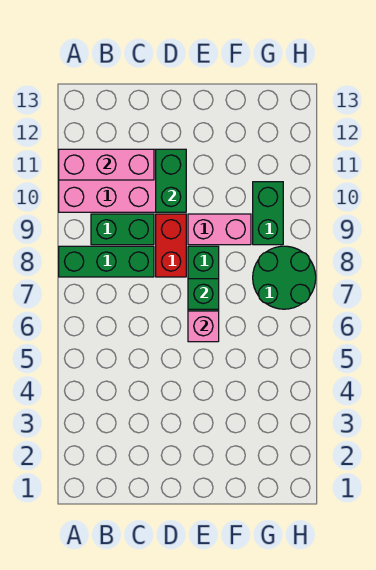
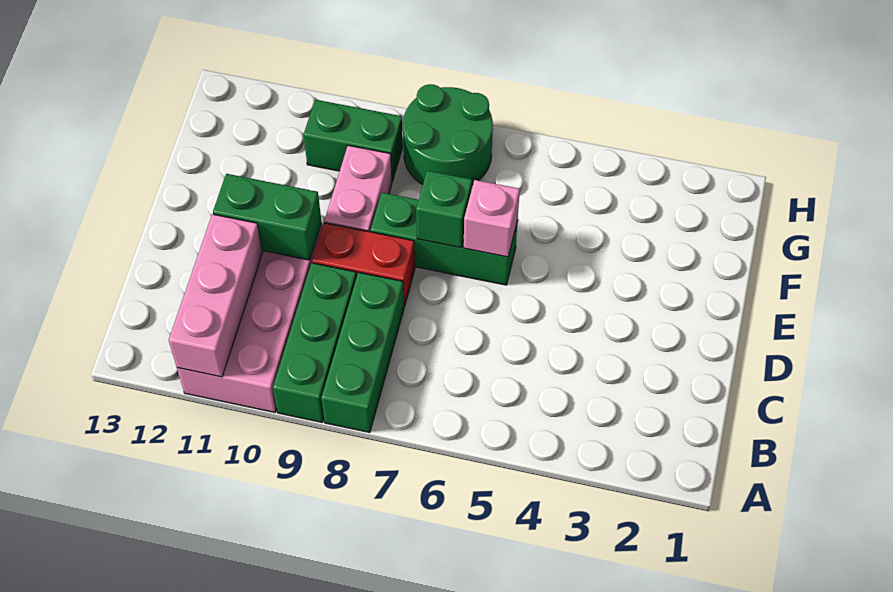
green brick B9:C9 level 1 -> green brick A9:C9 level 1

